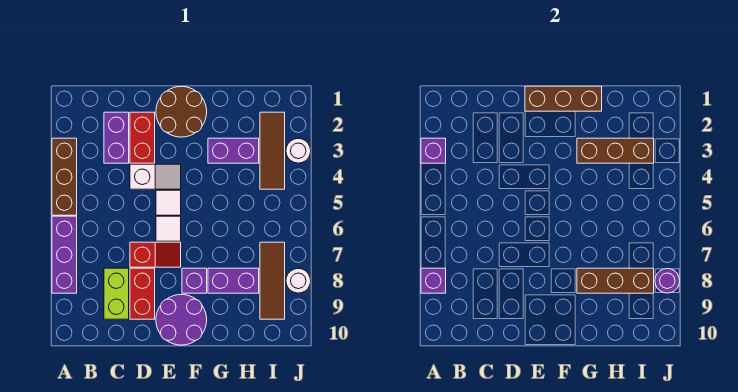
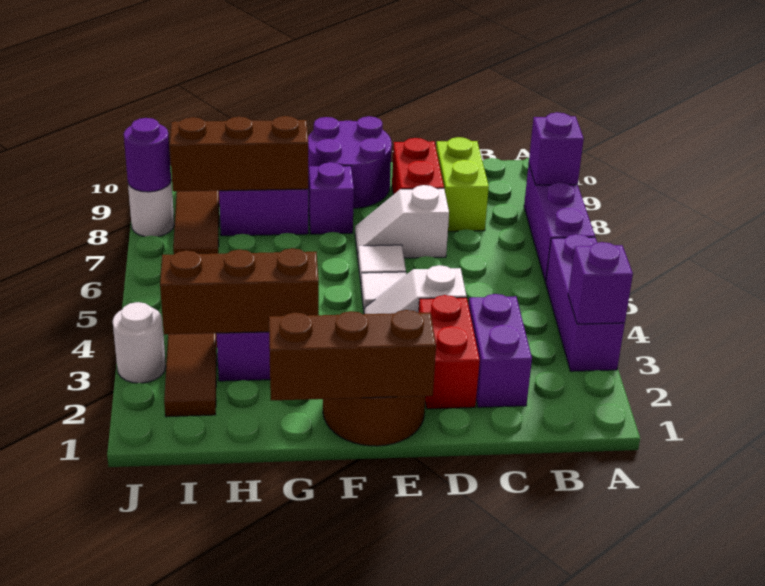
brown brick A3:A5 level 1 -> purple brick A3:A5 level 1
red slope D7:E7 level 1 top D -> white slope D7:E7 level 1 top D

